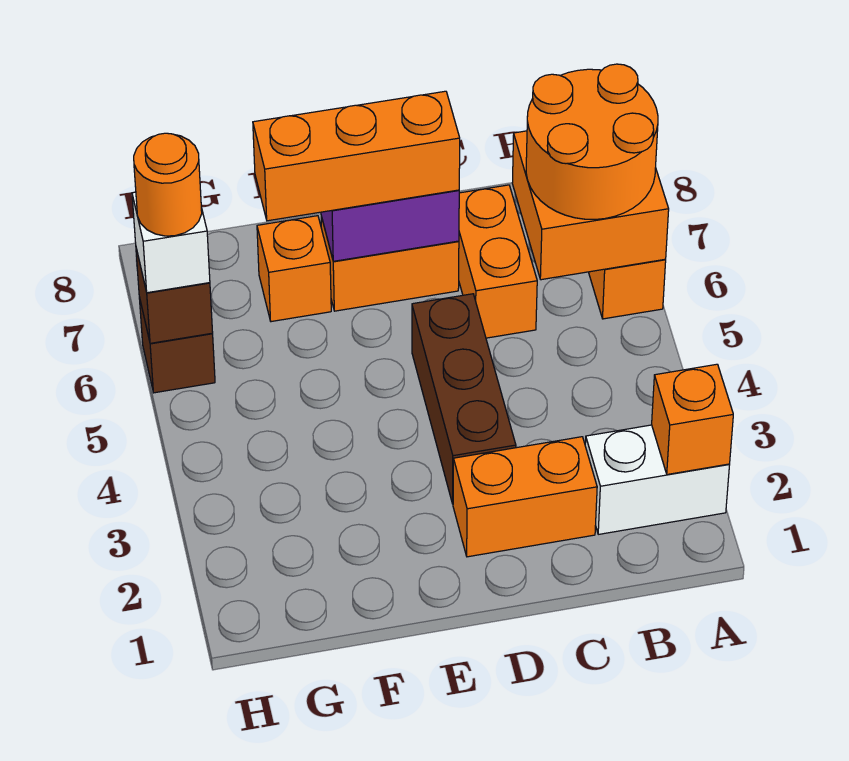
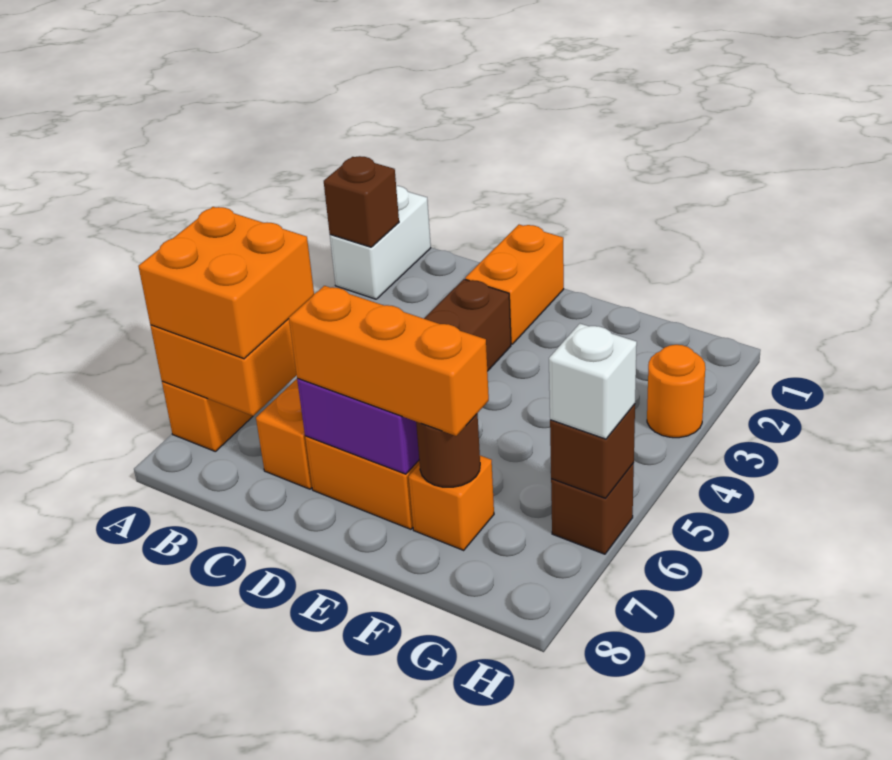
white brick A2:B2 level 1 -> white brick A1:A2 level 1
orange brick A2 level 2 -> brown brick A2 level 2
orange round brick A6:B7 level 3 -> orange brick A6:B7 level 3
orange brick C2:D2 level 1 -> orange brick D1:D2 level 1
none -> brown round brick F7 level 2
orange round brick H6 level 4 -> orange round brick H3 level 1

